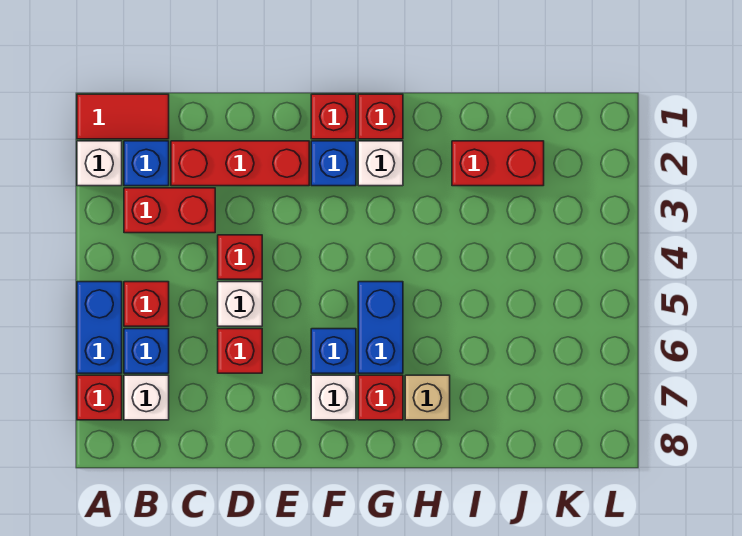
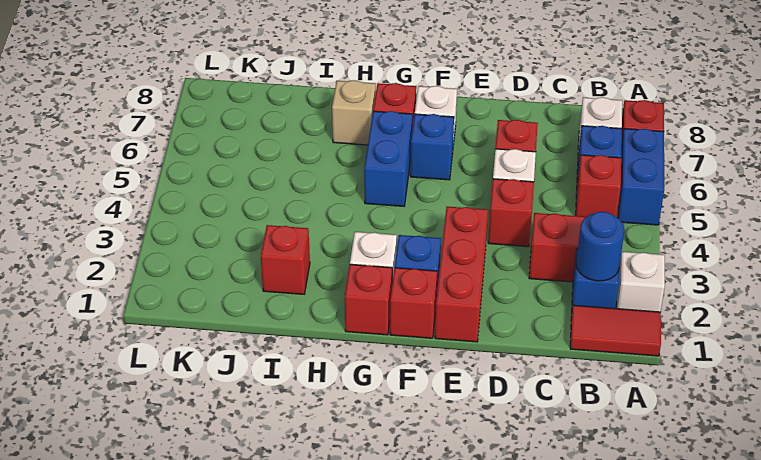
none -> blue round brick B2 level 2
red brick C2:E2 level 1 -> red brick E1:E3 level 1
red brick I2:J2 level 1 -> red brick I2 level 1

